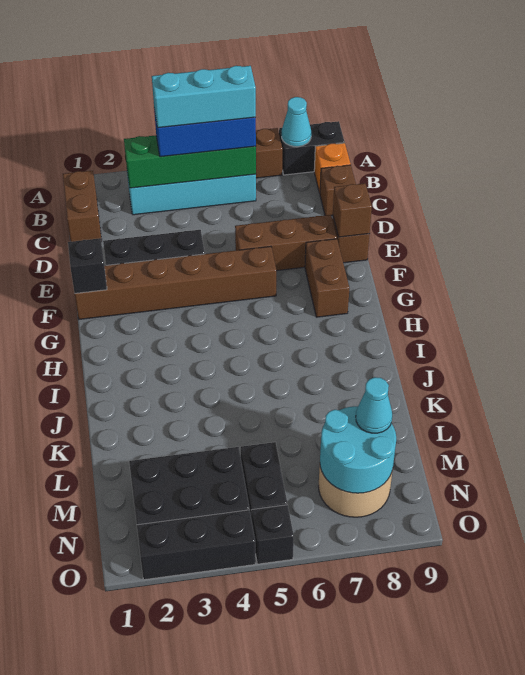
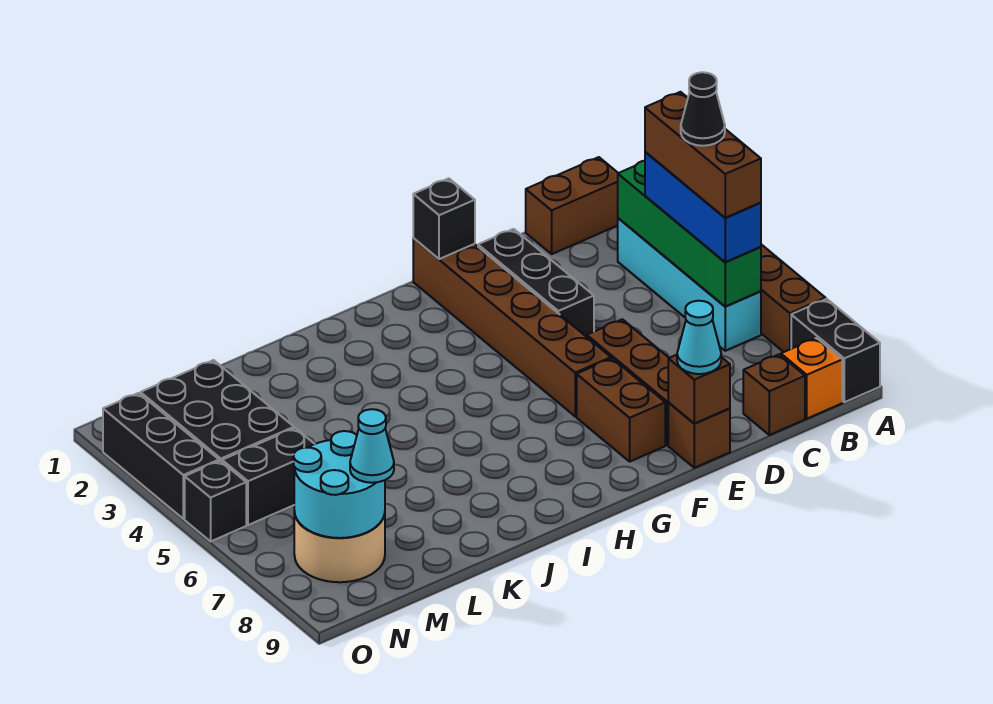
cyan cone A8 level 2 -> cyan cone E9 level 3
cyan brick B4:B6 level 4 -> brown brick B4:B6 level 4
none -> black cone B5 level 5
brown brick F8:G8 level 1 -> brown brick F7:F8 level 1

